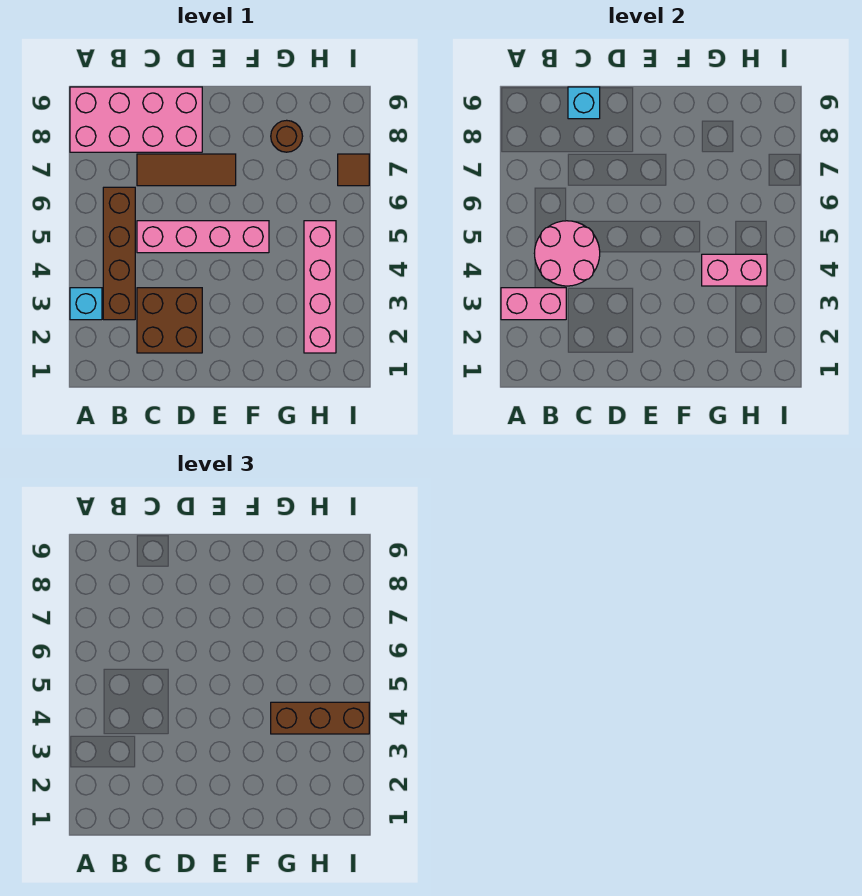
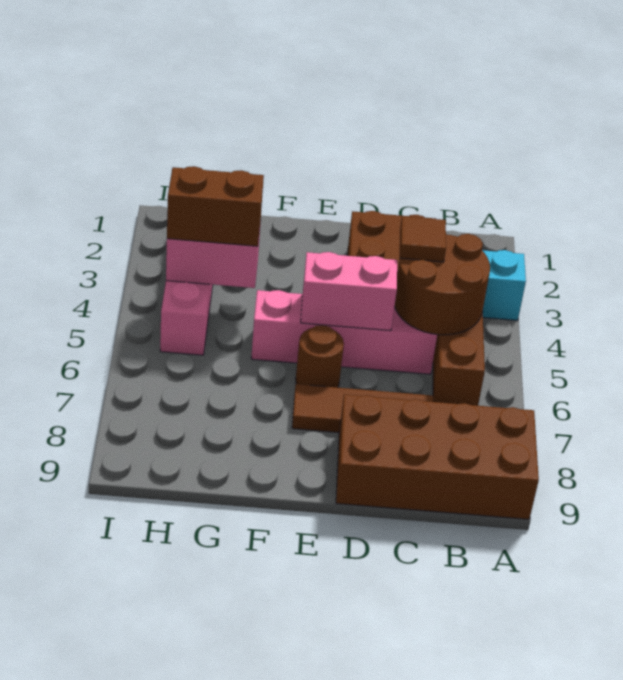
pink brick A3:B3 level 2 -> pink brick D5:E5 level 2
pink brick A8:D9 level 1 -> brown brick A8:D9 level 1
pink round brick B4:C5 level 2 -> brown round brick B4:C5 level 2
cyan brick C9 level 2 -> none
brown brick G4:I4 level 3 -> brown brick G4:H4 level 3
brown round brick G8 level 1 -> brown round brick E6 level 1
brown tile I7 level 1 -> brown tile C4 level 3

